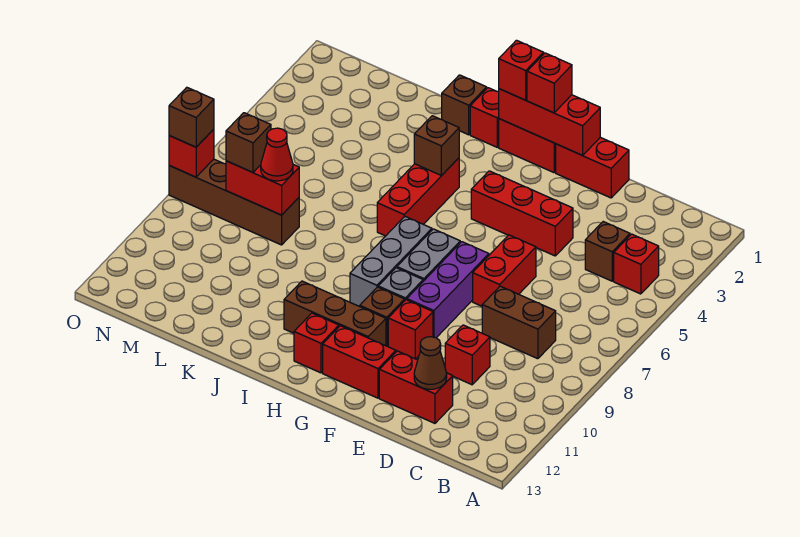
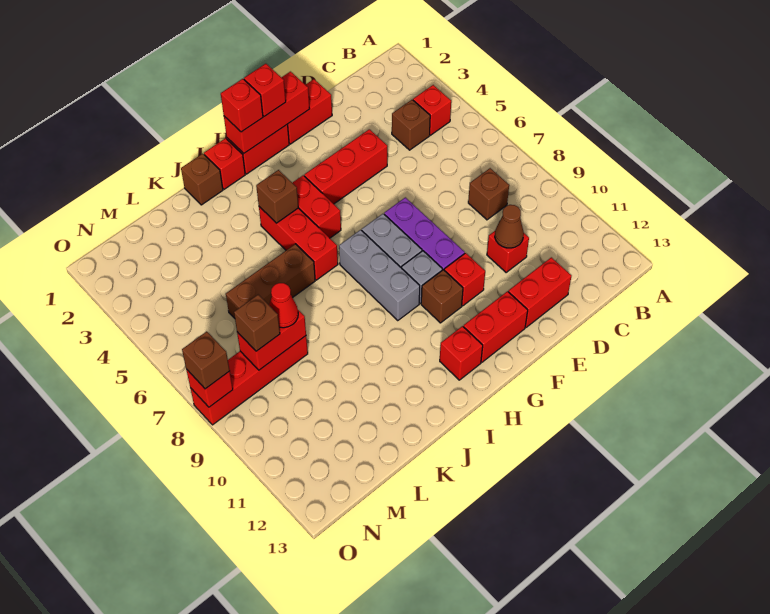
brown brick C8:D8 level 1 -> brown brick C8 level 1
brown cone D12 level 2 -> brown cone D10 level 2
red brick E6:E7 level 1 -> red brick H4:H5 level 1
brown brick G11:I11 level 1 -> brown brick J6:L6 level 1
brown brick L8:O8 level 1 -> red brick L8:O8 level 1

